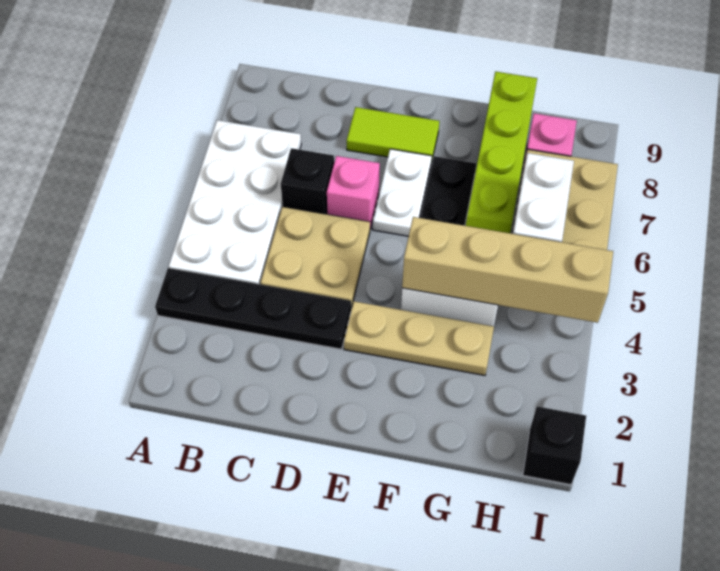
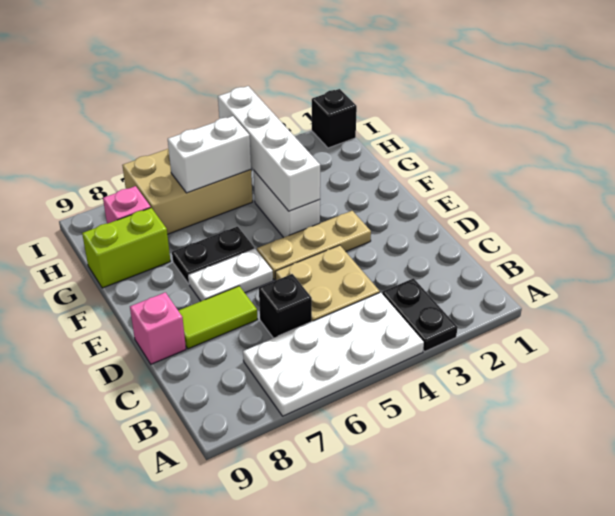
black plate A3:D3 level 1 -> black plate A3:B3 level 1
pink brick D6 level 1 -> pink brick D9 level 1
lime tile D8:E8 level 1 -> lime tile D7:D8 level 1
tan plate E3:G3 level 1 -> tan plate E3:E5 level 1
tan brick F4:I4 level 2 -> white brick F4:I4 level 2
lime brick G6:G9 level 1 -> lime brick G8:G9 level 1

